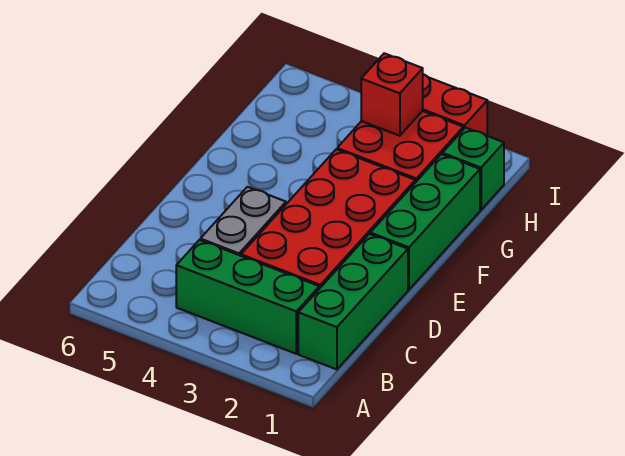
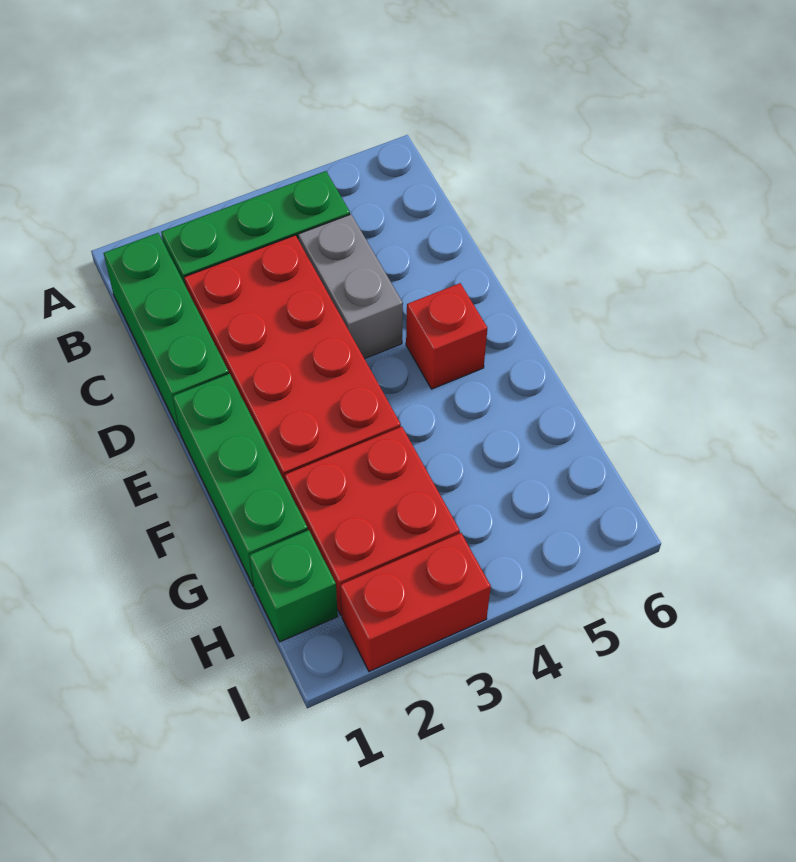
red brick H3 level 2 -> red brick E5 level 1

